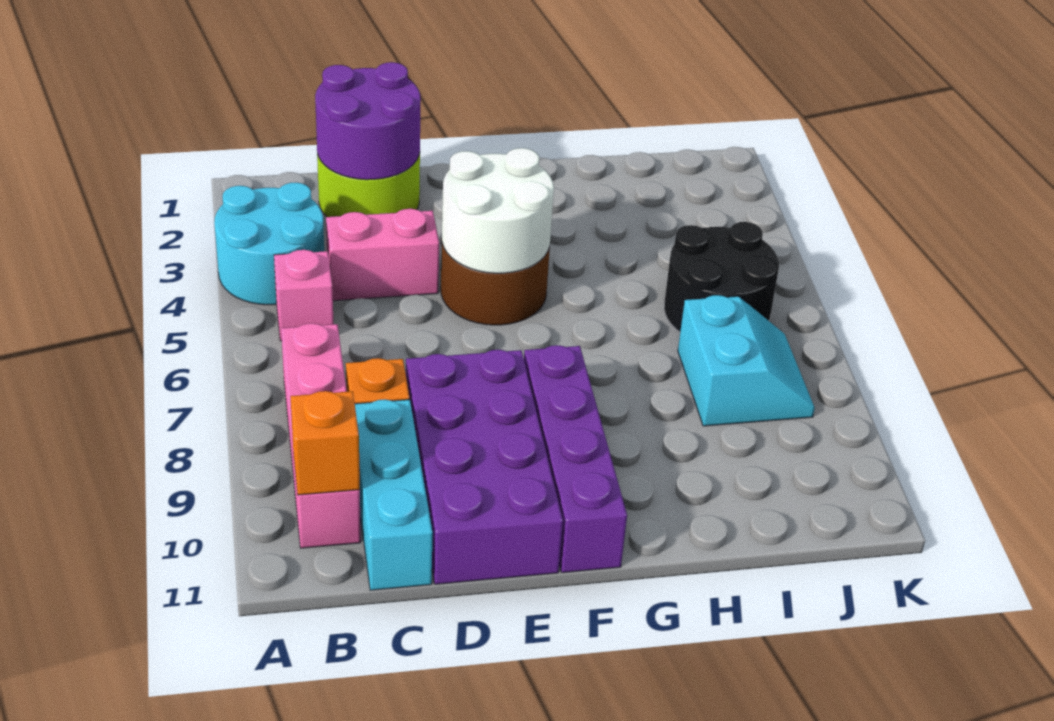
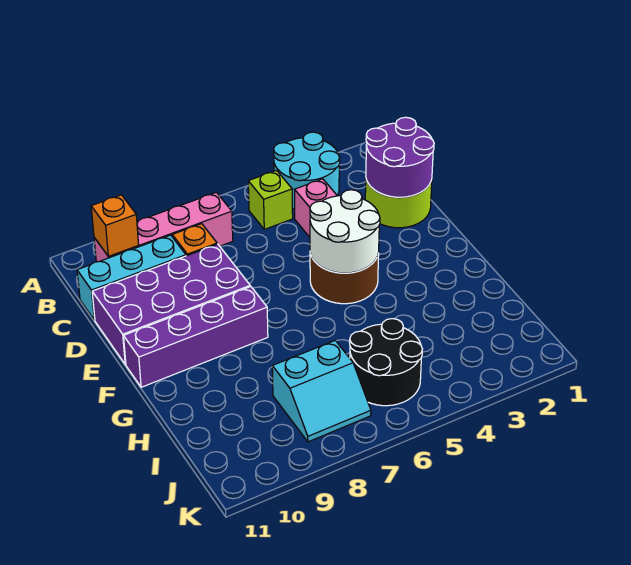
pink brick B5 level 1 -> lime brick B5 level 1

